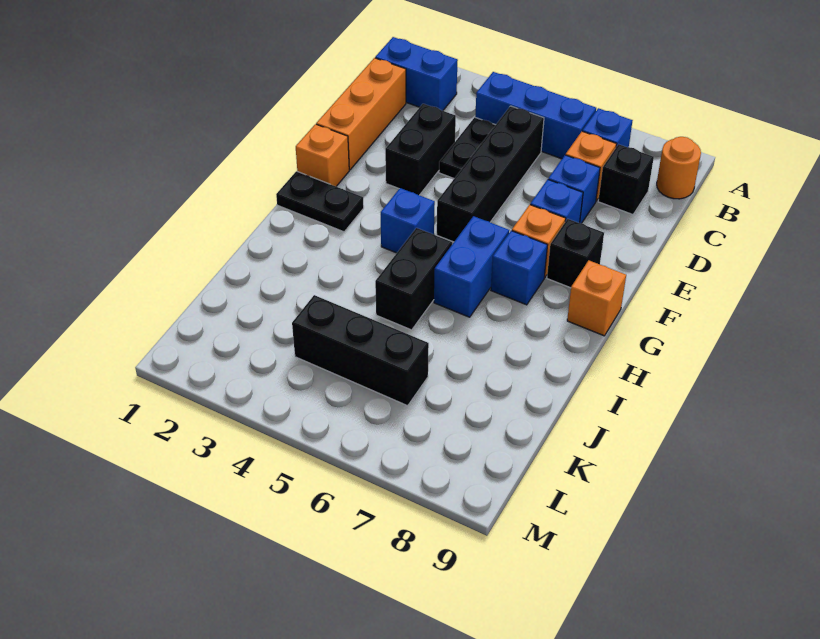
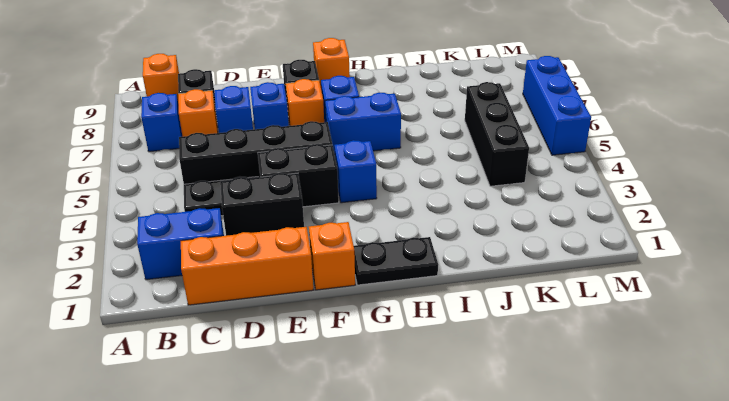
blue brick B1:B2 level 1 -> blue brick B2:C2 level 1
blue brick B4:B6 level 1 -> blue brick M5:M7 level 1
orange round brick B9 level 1 -> orange brick B9 level 1
black plate G1:G2 level 1 -> black plate G1:H1 level 1
black brick H5:I5 level 1 -> black brick E4:F4 level 1

